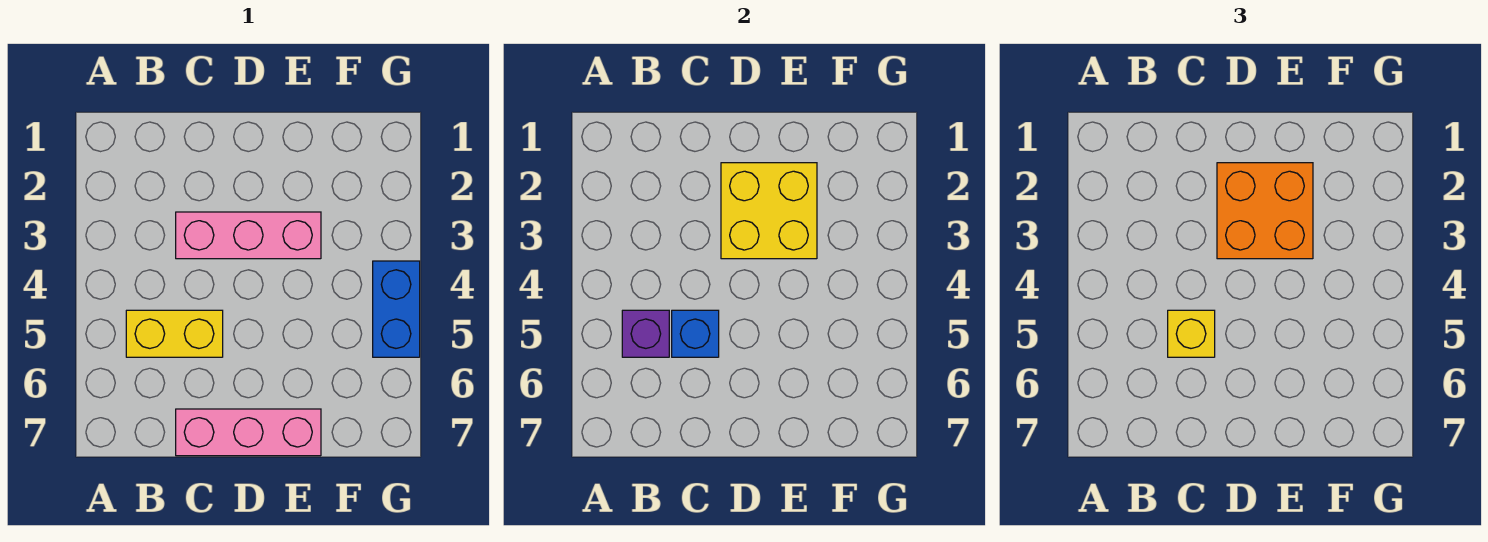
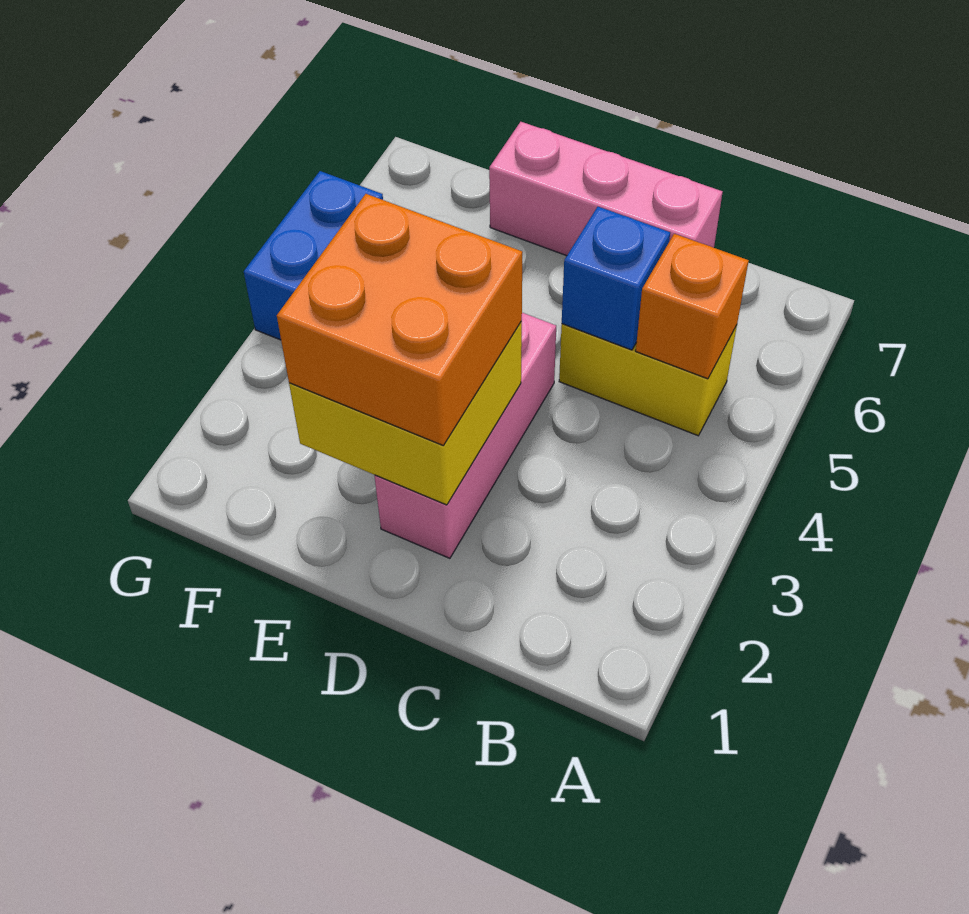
purple brick B5 level 2 -> orange brick B5 level 2
pink brick C3:E3 level 1 -> pink brick D2:D4 level 1
yellow brick C5 level 3 -> none

